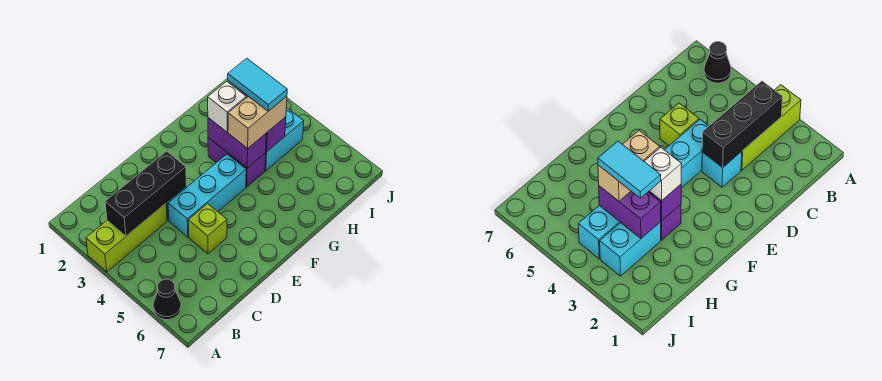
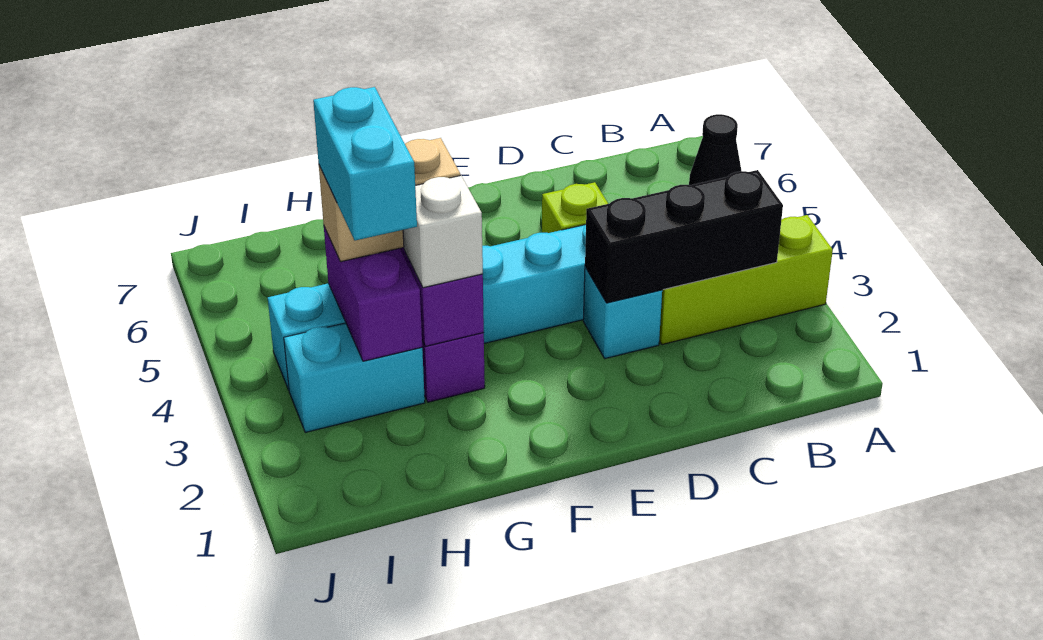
cyan tile H3:H4 level 4 -> cyan brick H3:H4 level 4

